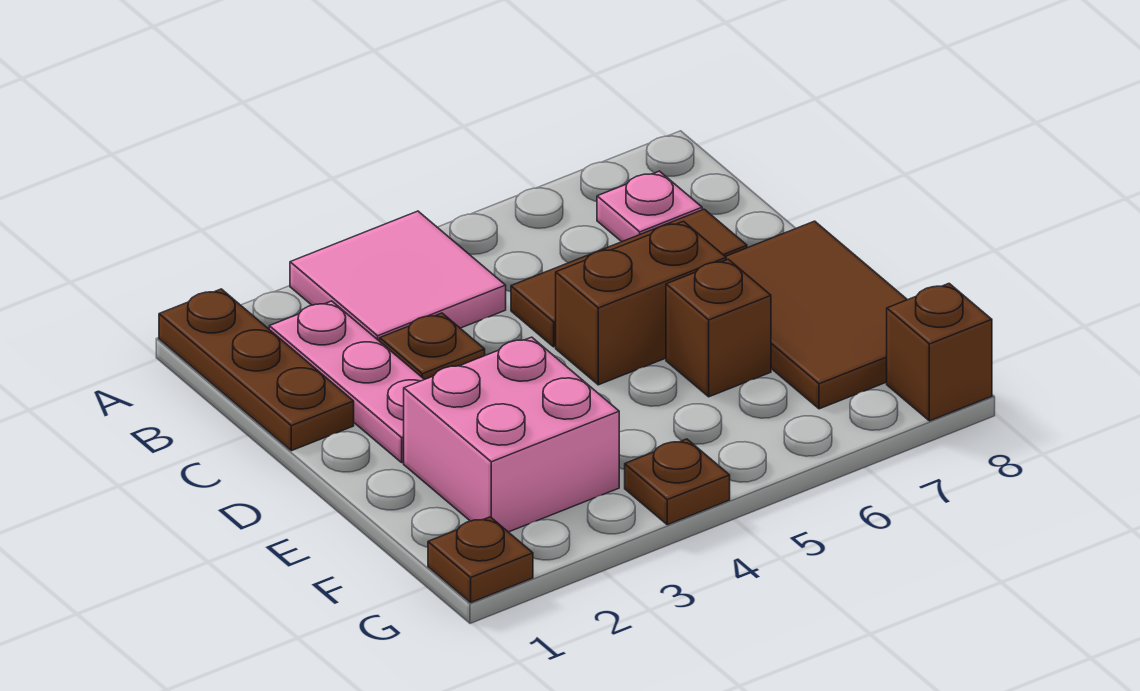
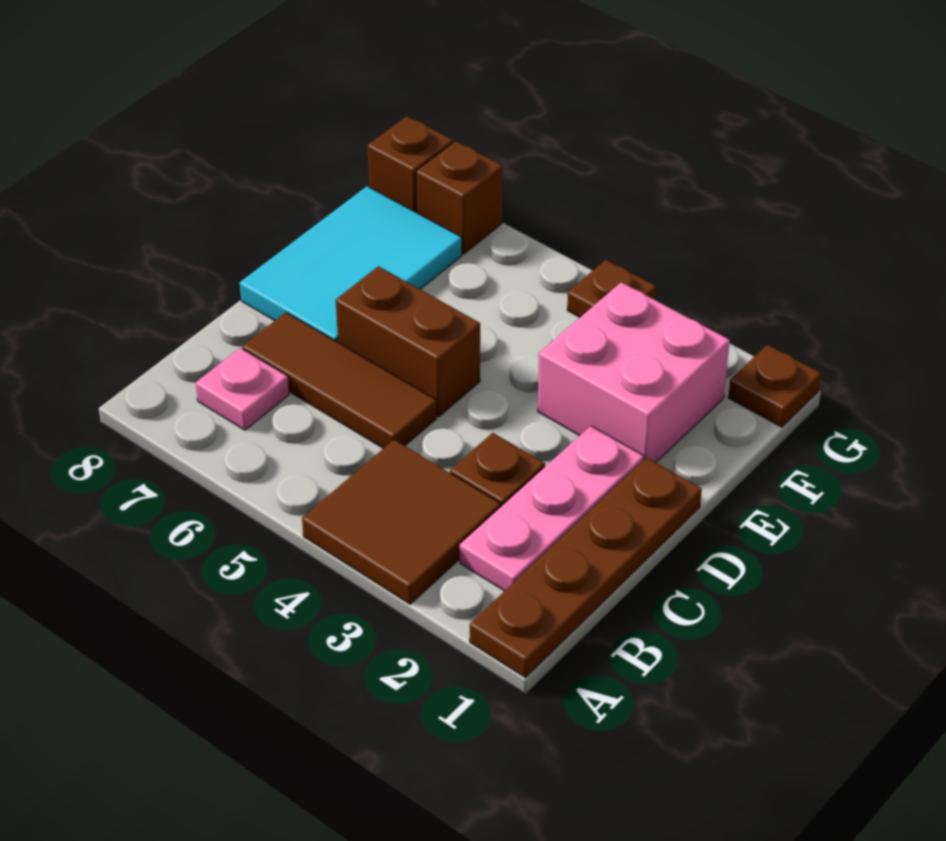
brown plate A1:C1 level 1 -> brown plate A1:D1 level 1
pink tile A3:B4 level 1 -> brown tile A3:B4 level 1
brown tile D7:F8 level 1 -> cyan tile D7:F8 level 1
brown brick E6 level 1 -> brown brick G7 level 1

